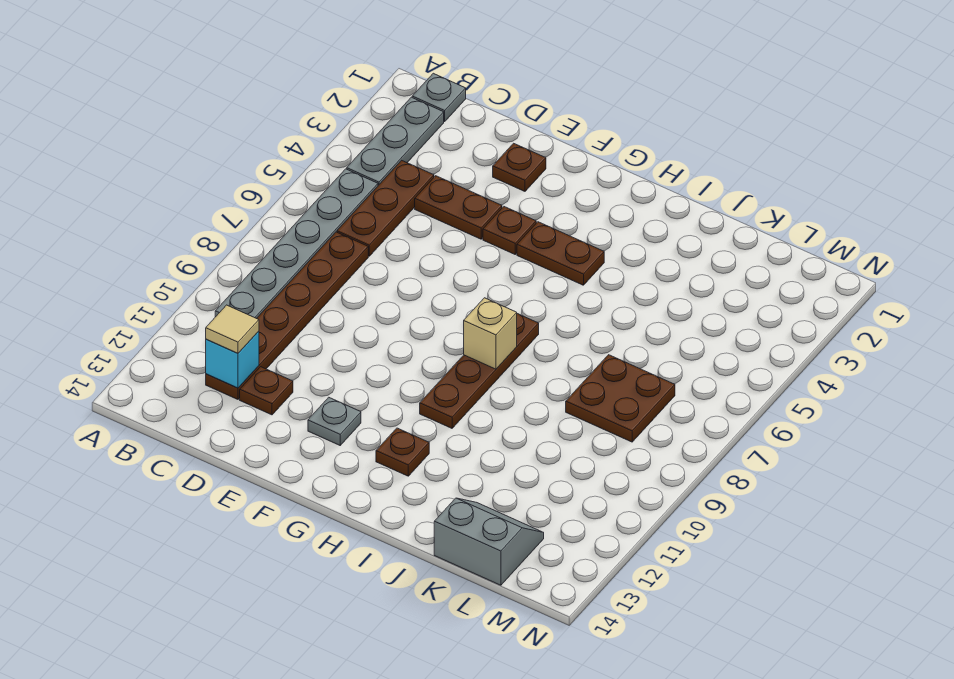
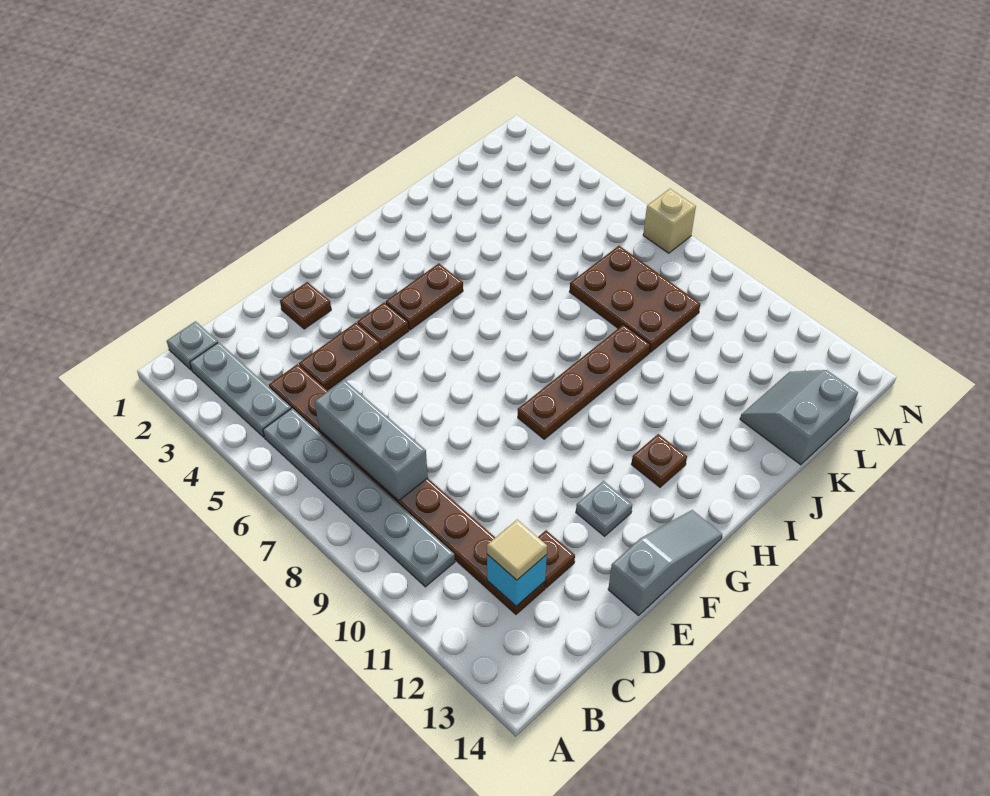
none -> grey brick C6:C8 level 2
none -> grey slope E14:G14 level 1 top E
brown plate H7:H10 level 1 -> brown plate G9:J9 level 1
tan brick H8 level 2 -> tan brick N7 level 1
brown plate K7:L8 level 1 -> brown plate K7:L9 level 1

